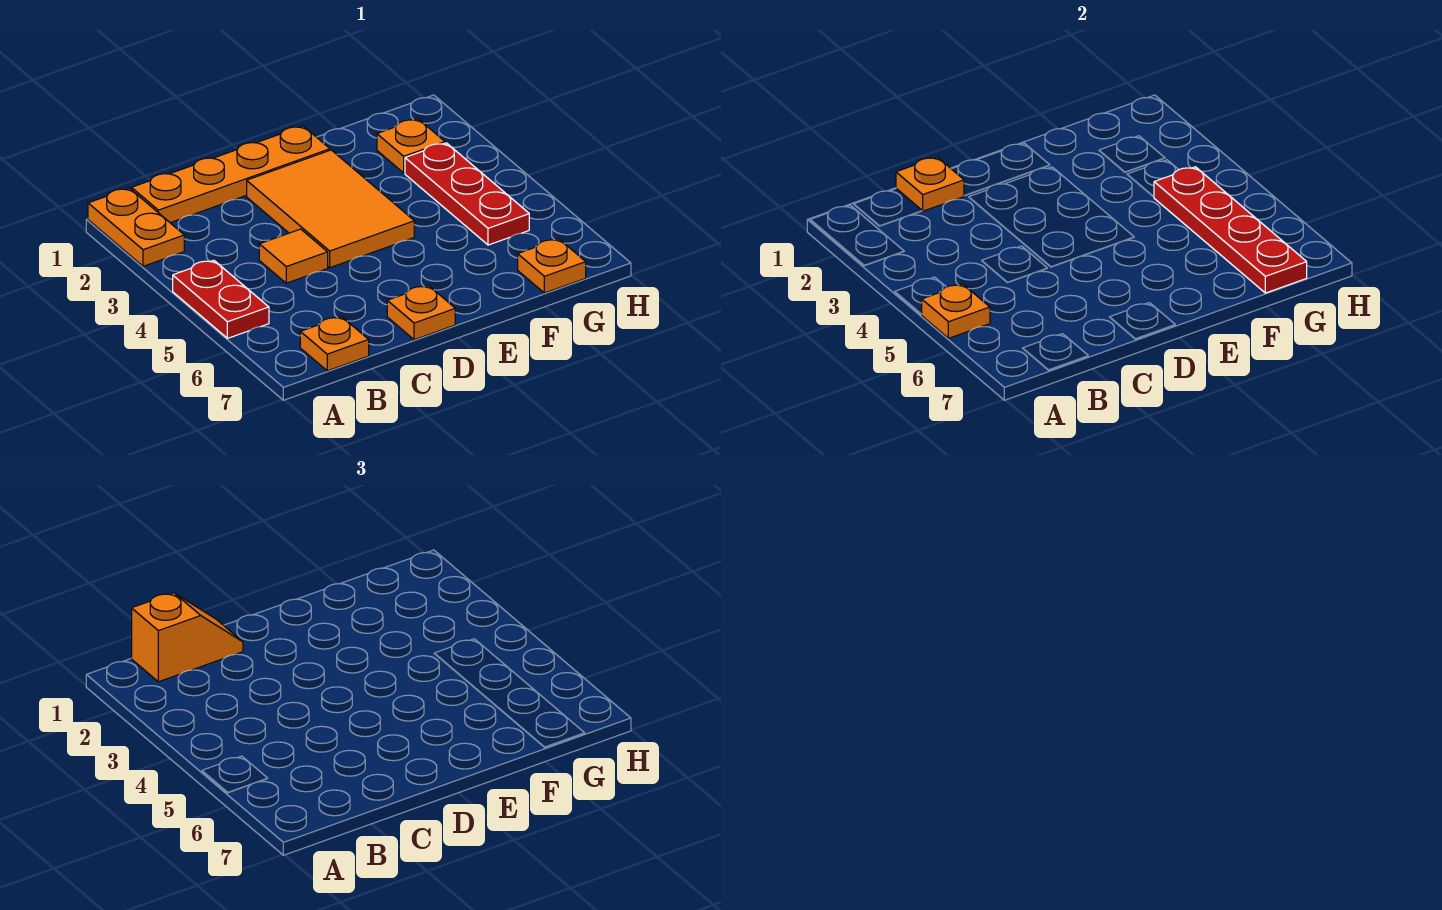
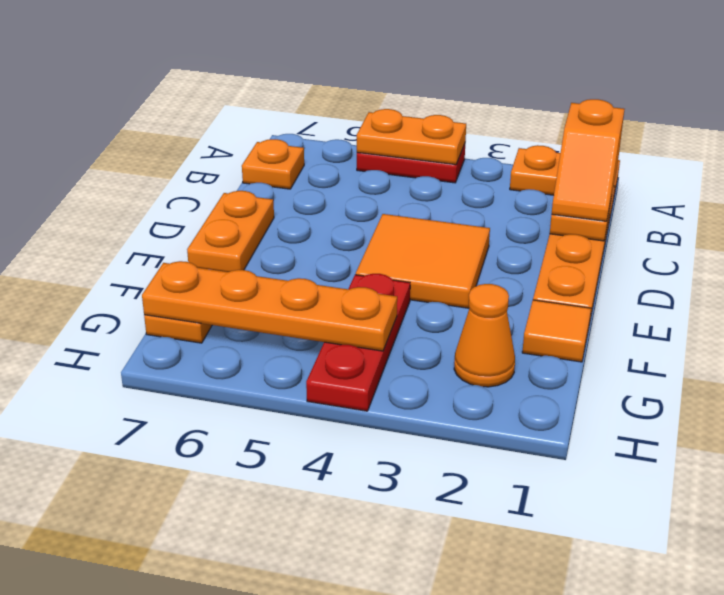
orange plate A5 level 2 -> orange plate A4:A5 level 2
orange tile C4 level 1 -> orange tile F1 level 1
orange tile D2:E4 level 1 -> orange tile D3:E4 level 1
orange plate D7 level 1 -> orange plate D7:E7 level 1
orange plate G2 level 1 -> orange cone G2 level 1
red plate G3:G5 level 1 -> red plate F4:H4 level 1
red plate G4:G7 level 2 -> orange plate G4:G7 level 2

